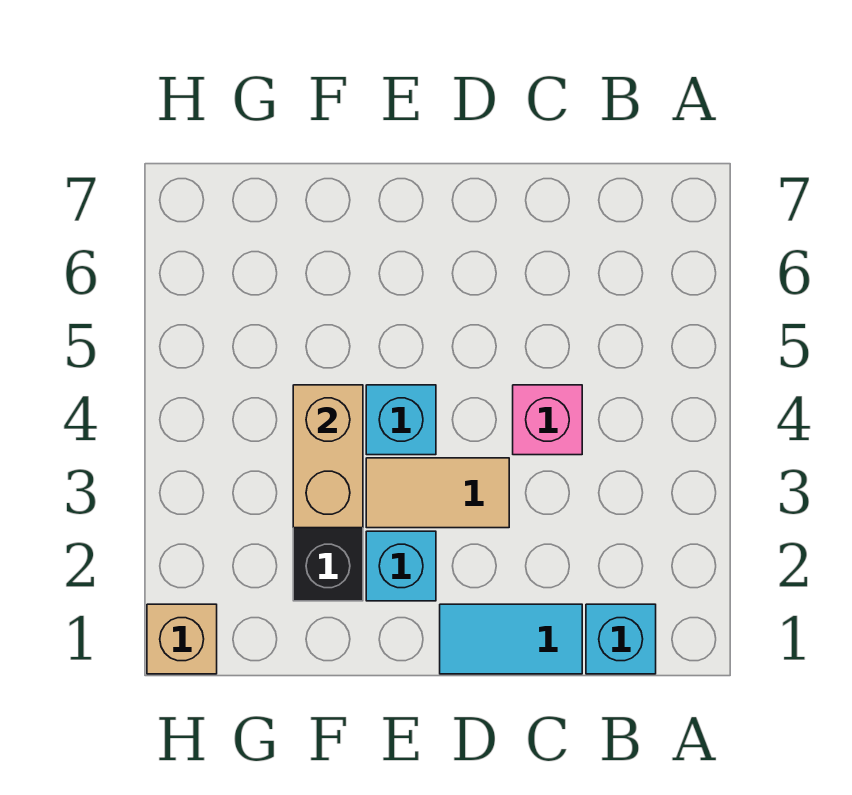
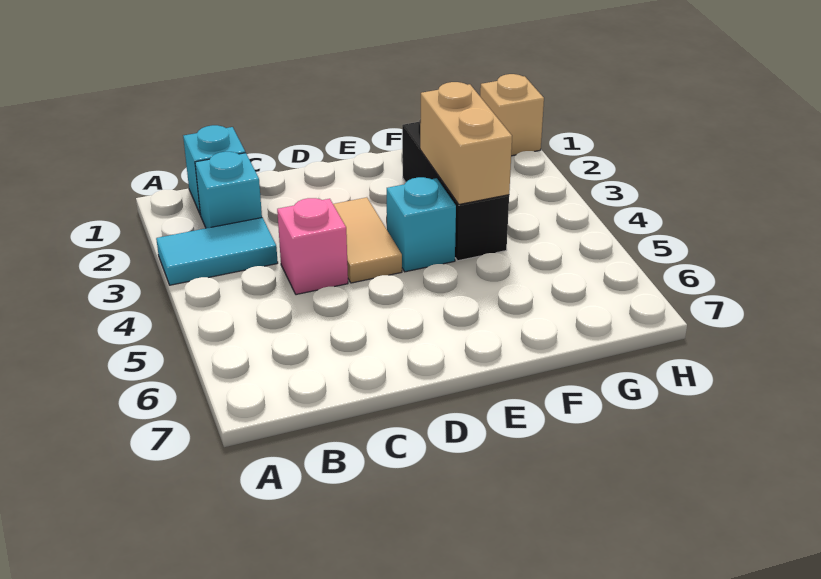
cyan tile C1:D1 level 1 -> cyan tile A3:B3 level 1
tan tile D3:E3 level 1 -> tan tile D3:D4 level 1
cyan brick E2 level 1 -> cyan brick B2 level 1

